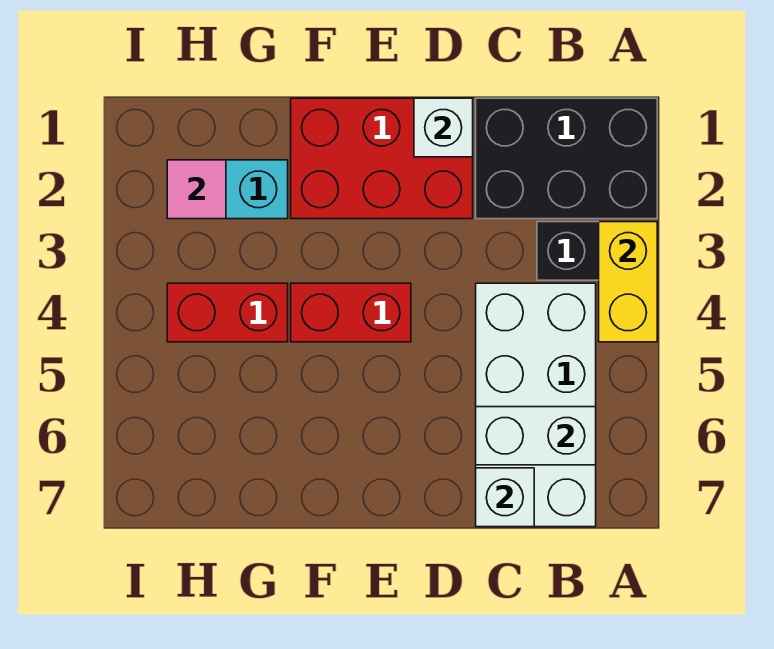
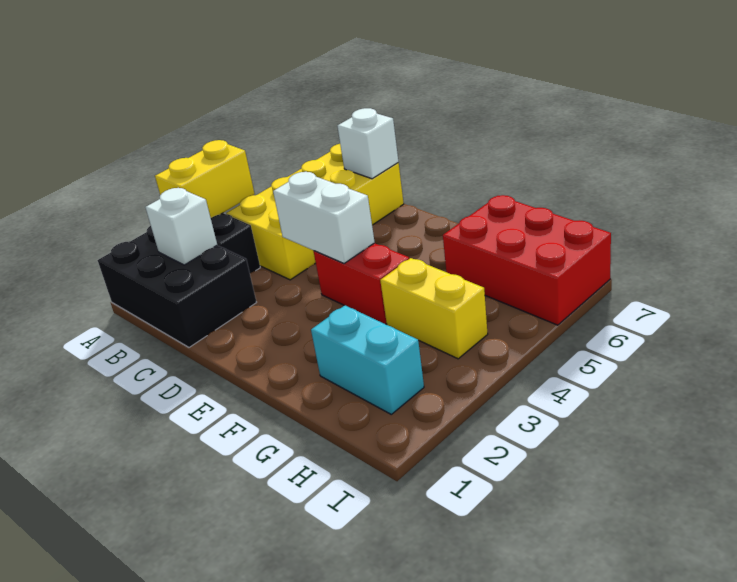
white brick B4:C7 level 1 -> yellow brick B4:C7 level 1
white brick B6:C6 level 2 -> white brick D4:E4 level 2
red brick D1:F2 level 1 -> red brick G6:I7 level 1
white brick D1 level 2 -> white brick B2 level 2
red brick G4:H4 level 1 -> yellow brick G4:H4 level 1
pink tile H2 level 2 -> none

